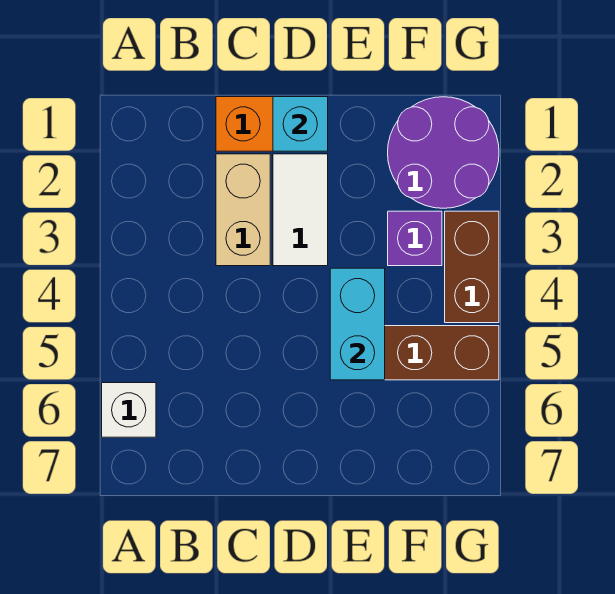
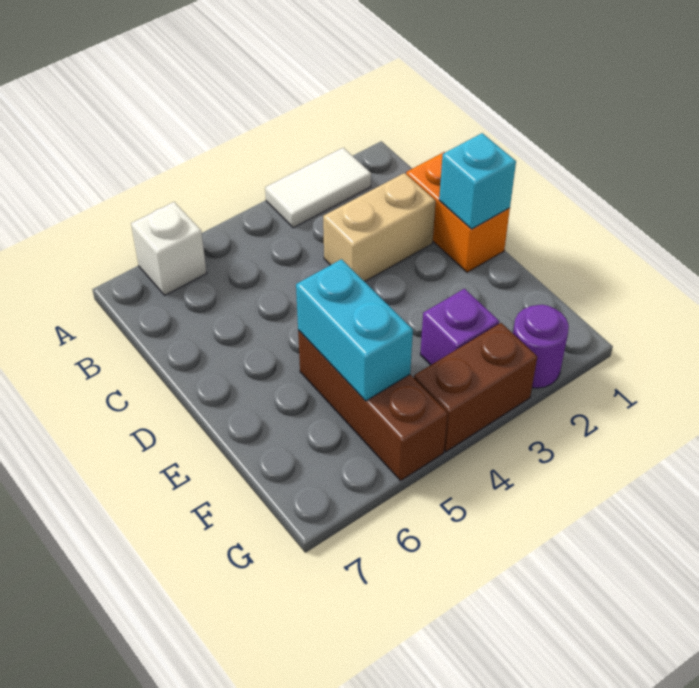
white tile D2:D3 level 1 -> white tile A2:A3 level 1
cyan brick E4:E5 level 2 -> cyan brick E5:F5 level 2
purple round brick F1:G2 level 1 -> purple round brick G2 level 1

